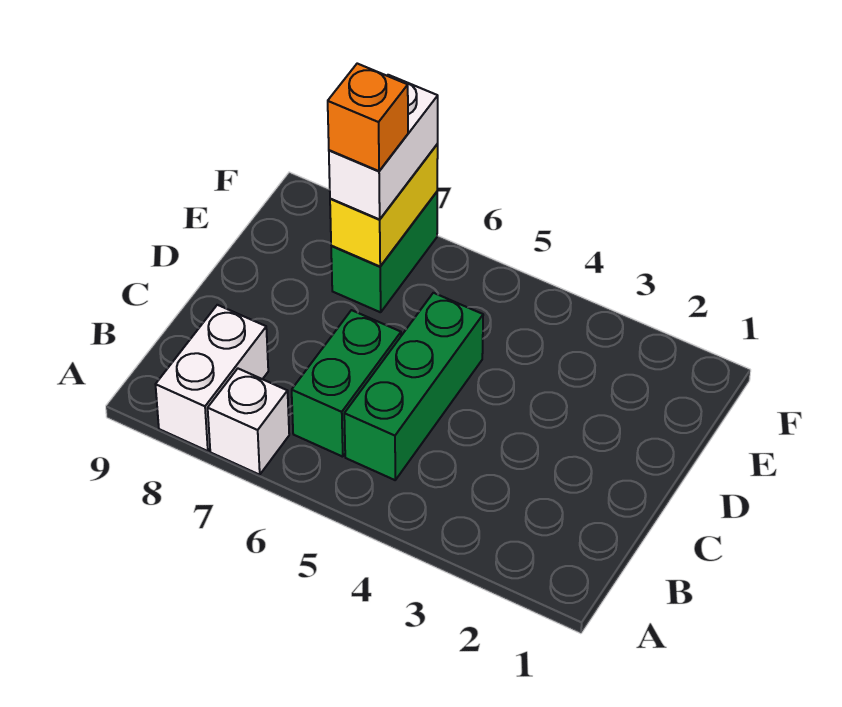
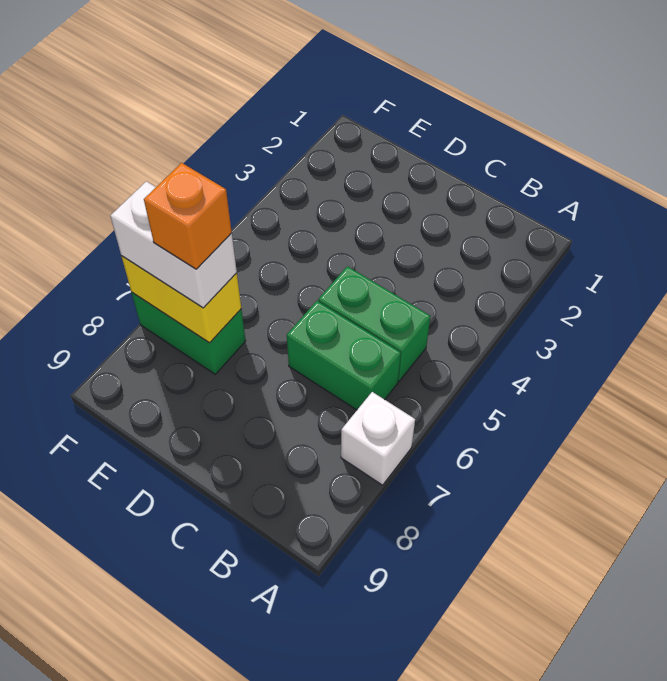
white brick A8:B8 level 1 -> none
green brick B5:D5 level 1 -> green brick B5:C5 level 1

